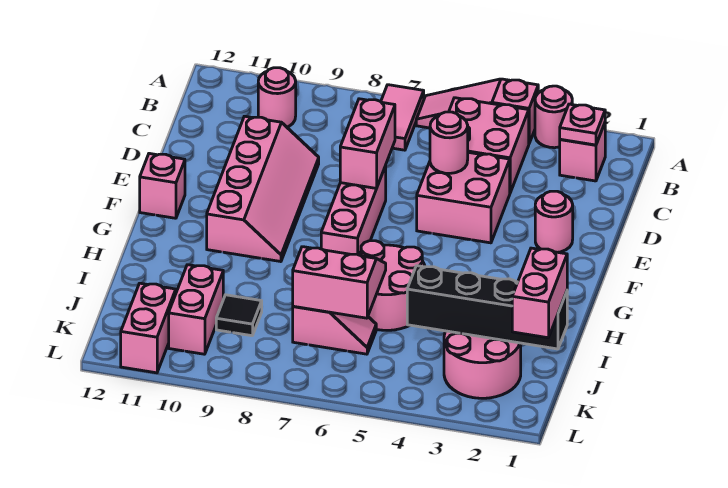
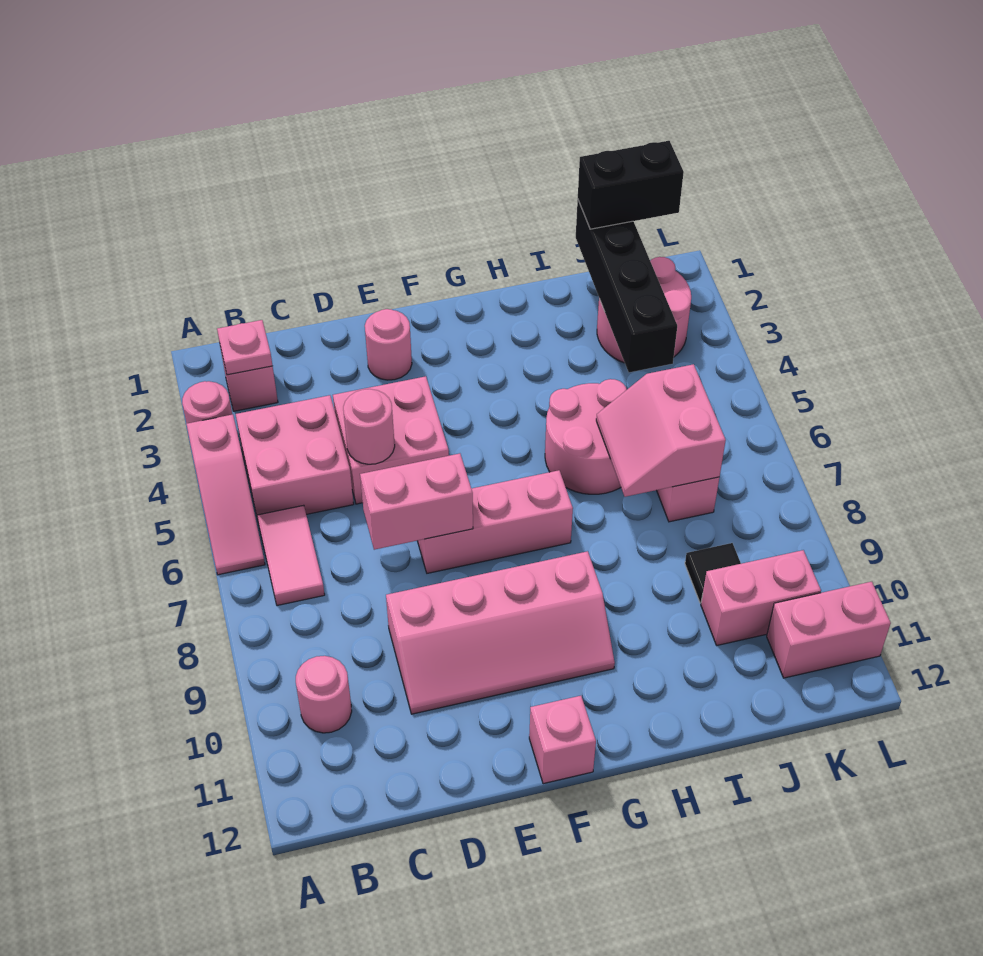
pink tile A7:B7 level 1 -> pink tile B6:B7 level 1
pink slope D9:G10 level 1 top 10 -> pink slope D9:G10 level 1 top 9
pink brick J1:K1 level 3 -> black brick J1:K1 level 3

